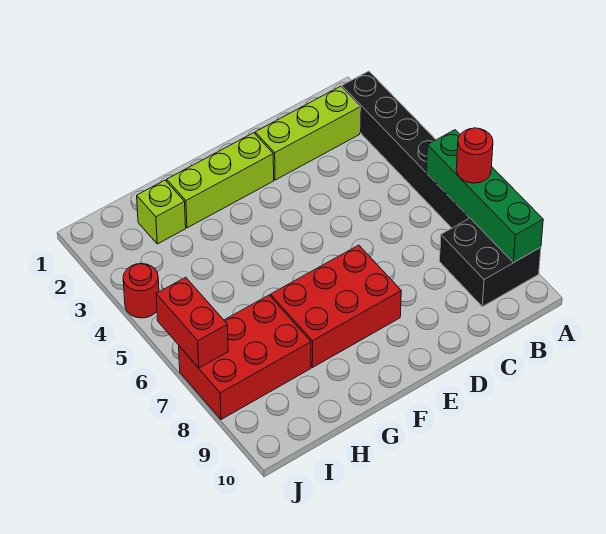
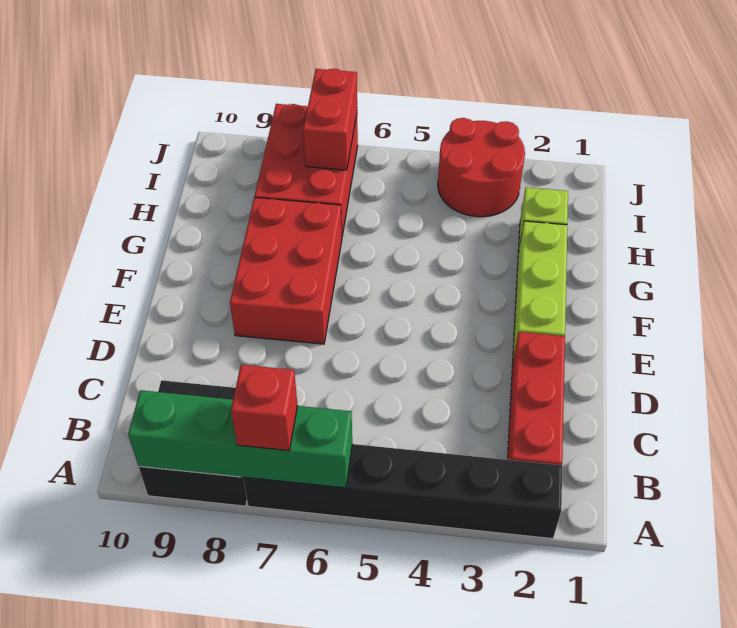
red round brick A7 level 3 -> red brick A7 level 3
lime brick B2:D2 level 1 -> red brick B2:D2 level 1
red round brick J4 level 1 -> red round brick I3:J4 level 1
red brick J6:J7 level 2 -> red brick I7:J7 level 2

